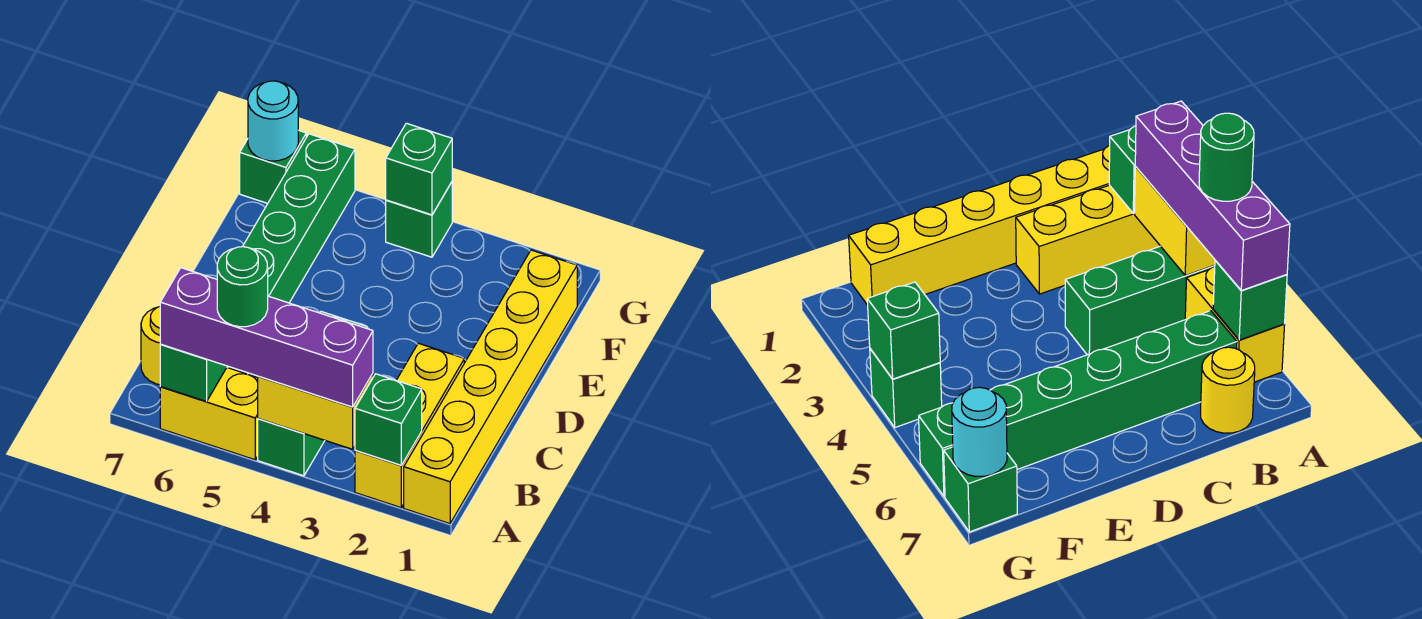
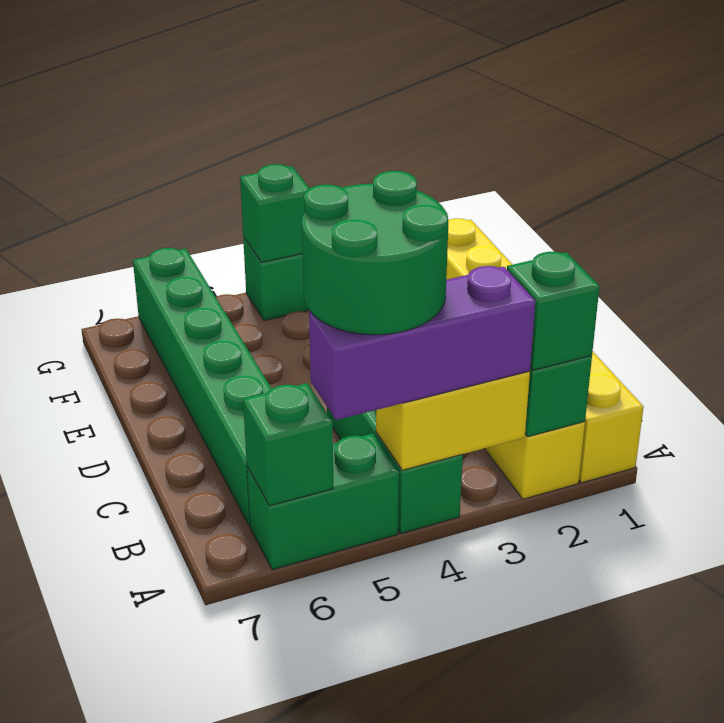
purple brick A3:A6 level 3 -> purple brick A3:A5 level 3
yellow brick A5:A6 level 1 -> green brick A5:A6 level 1
green round brick A5 level 4 -> green round brick A4:B5 level 4
yellow round brick B7 level 1 -> none
green brick G7 level 1 -> green brick A2 level 3
cyan round brick G7 level 2 -> none

